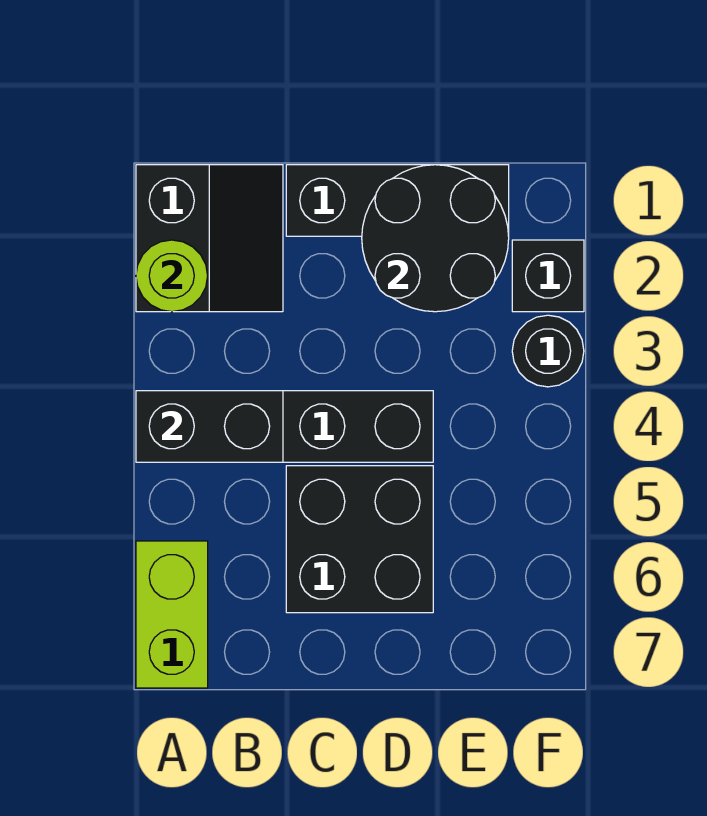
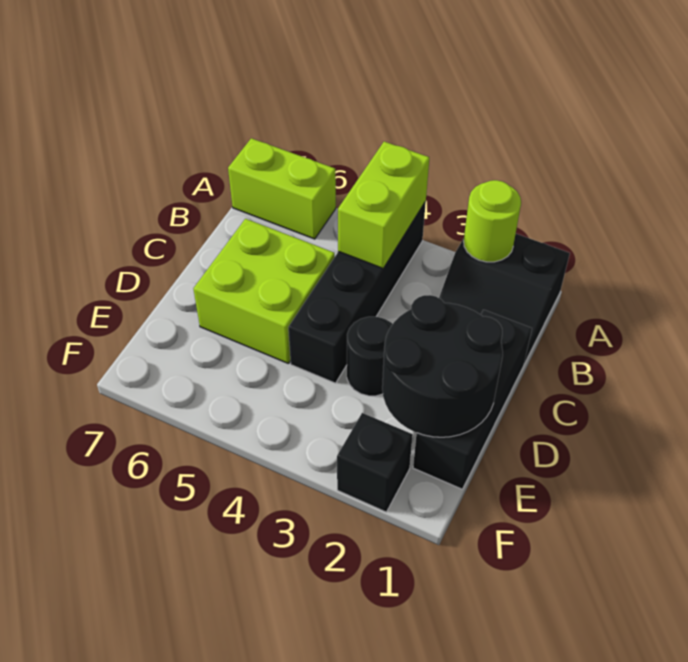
black brick A4:B4 level 2 -> lime brick A4:B4 level 2
black brick C5:D6 level 1 -> lime brick C5:D6 level 1
black round brick F3 level 1 -> black round brick D3 level 1

